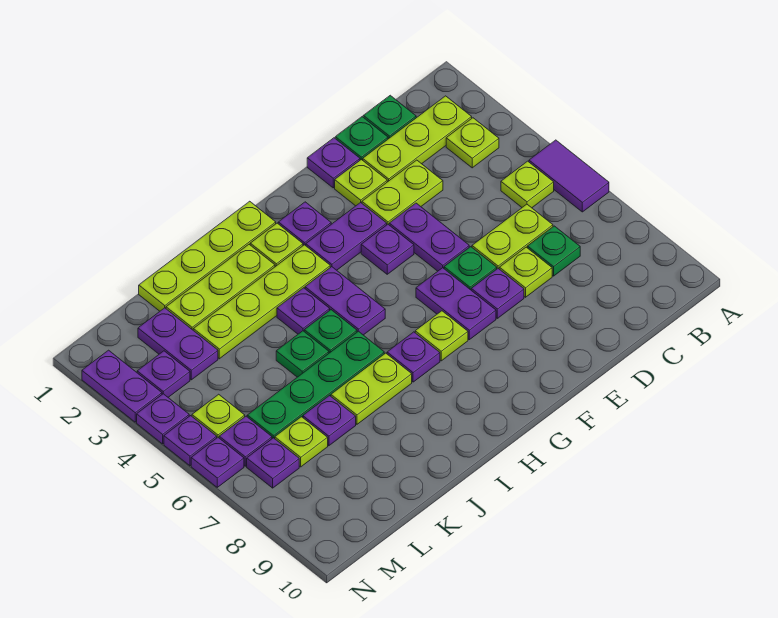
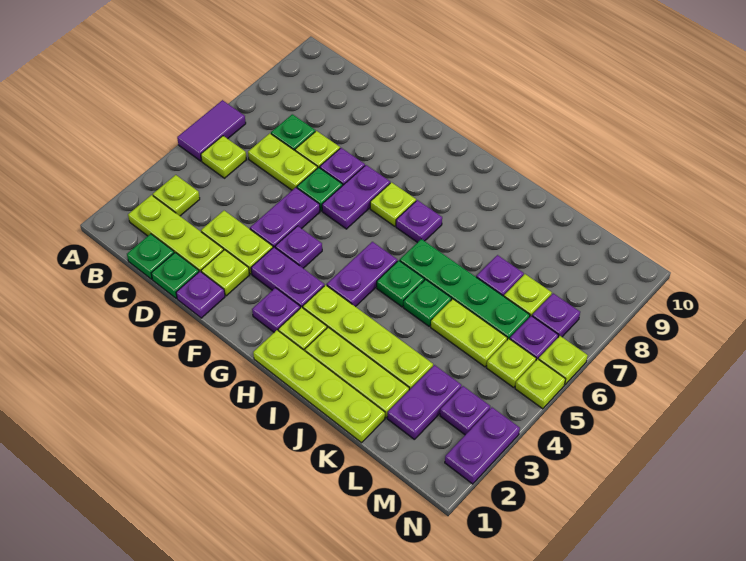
purple plate I4 level 1 -> none
lime plate I7:J7 level 1 -> lime plate K5:L5 level 1
purple plate N4 level 1 -> none
purple plate N5 level 1 -> lime plate N5 level 1
purple plate N6 level 1 -> lime plate N6 level 1

